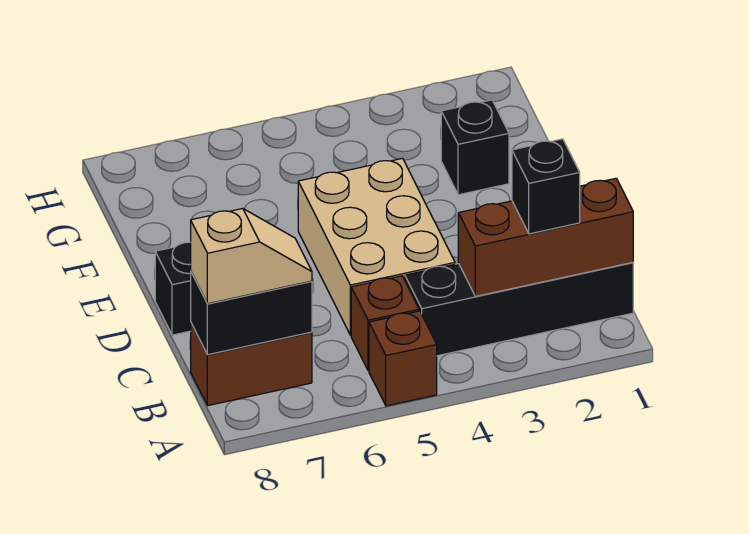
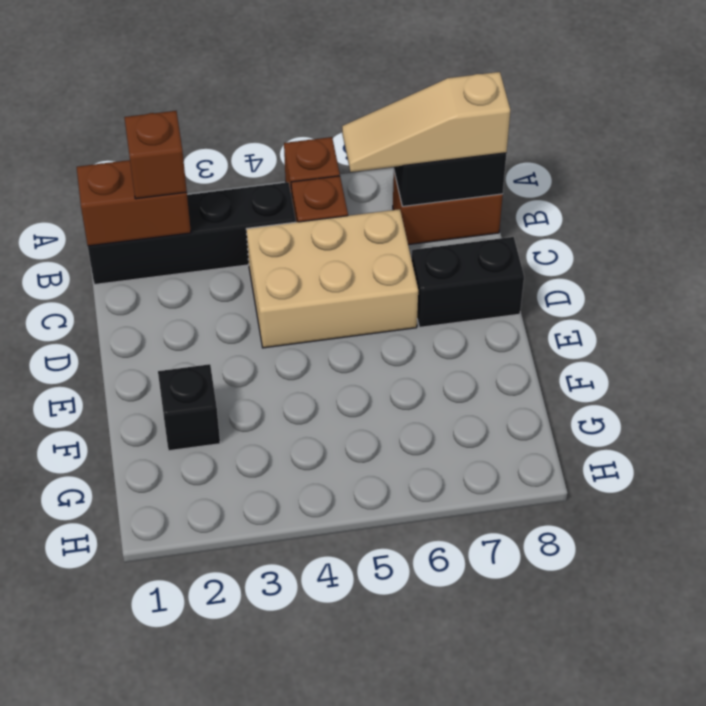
brown brick B1:B3 level 2 -> brown brick B1:B2 level 2
black brick B2 level 3 -> brown brick B2 level 3
tan slope B7:B8 level 3 top 8 -> tan slope B6:B8 level 3 top 8
tan brick C4:E5 level 1 -> tan brick C4:D6 level 1

